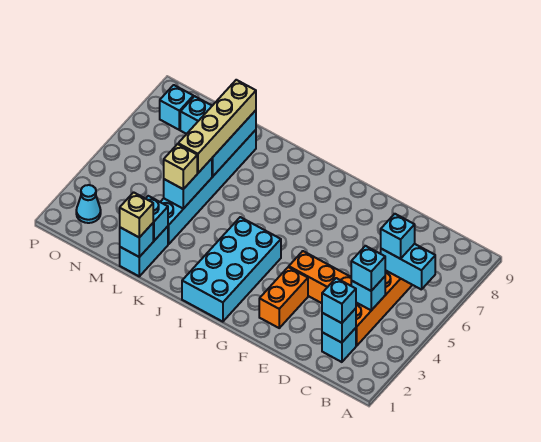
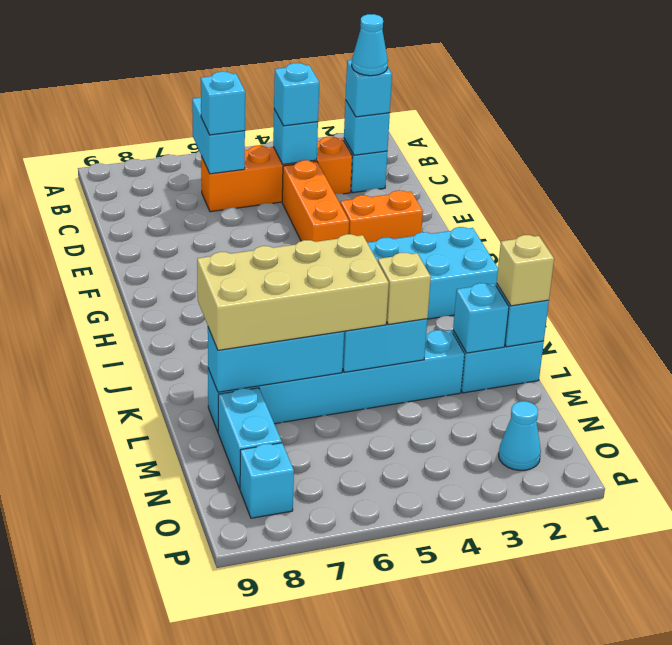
none -> cyan cone C2 level 4
tan brick L5:L8 level 3 -> tan brick K5:L8 level 3

